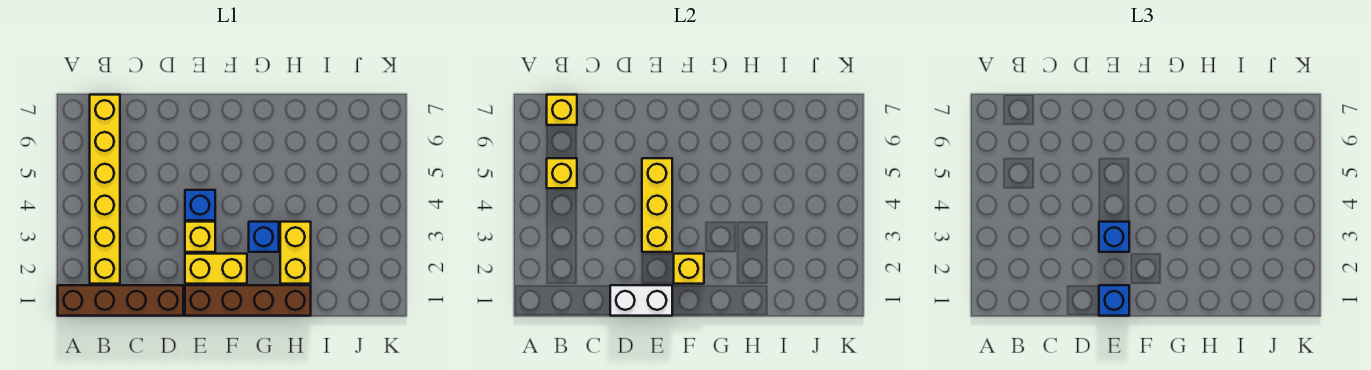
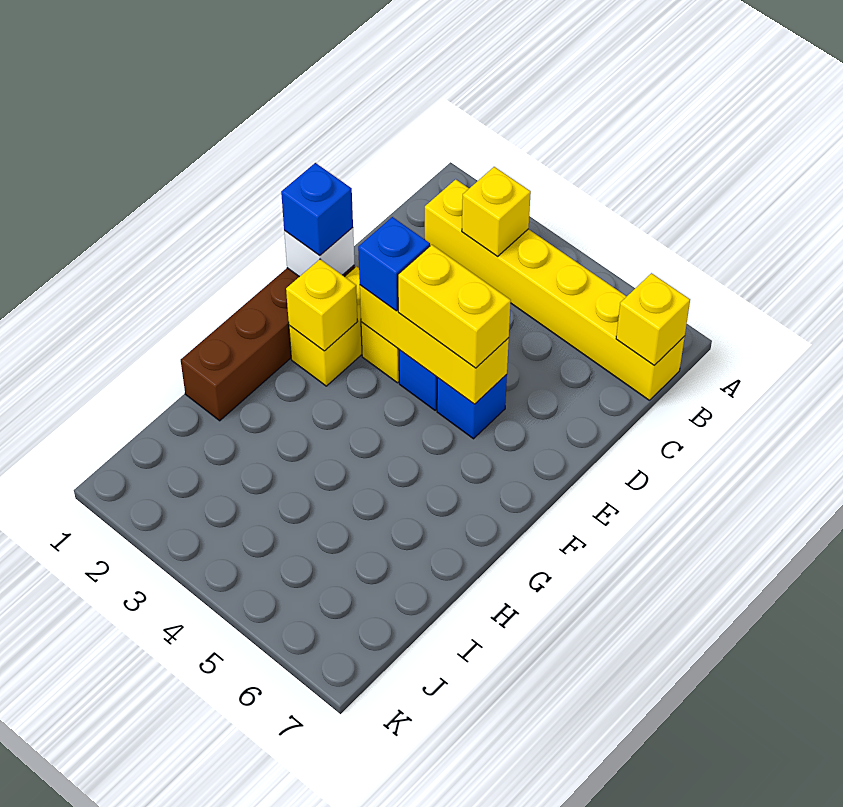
brown brick A1:D1 level 1 -> none
yellow brick B5 level 2 -> yellow brick B3 level 2
white brick D1:E1 level 2 -> white brick E1 level 2
blue brick G3 level 1 -> blue brick E5 level 1
yellow brick H2:H3 level 1 -> yellow brick E4:E5 level 3

